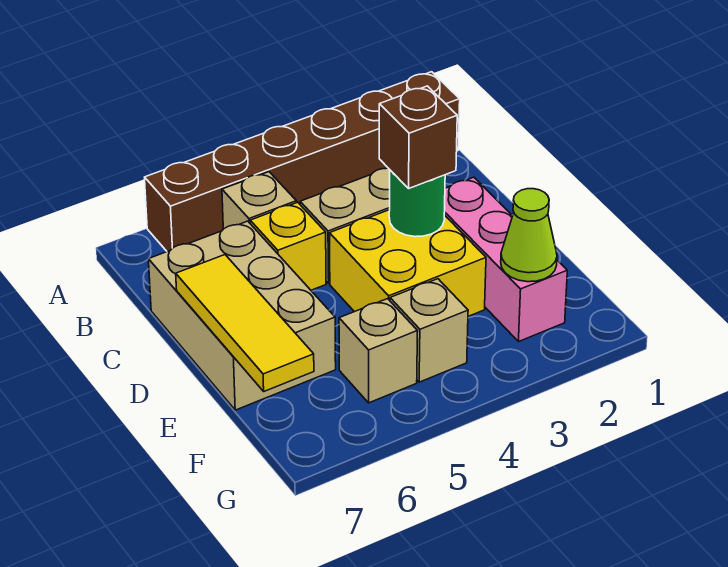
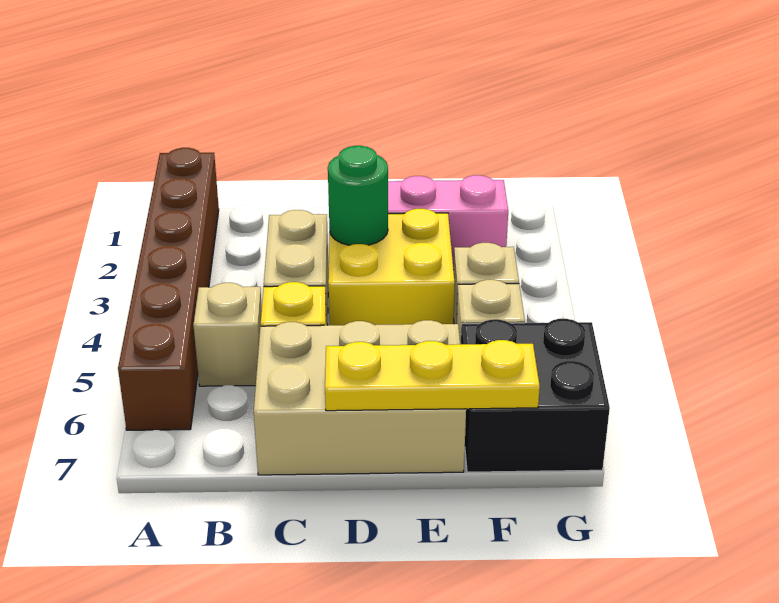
brown brick D3 level 3 -> none
yellow tile D7:F7 level 2 -> yellow plate D7:F7 level 2
lime cone F2 level 2 -> none
none -> black brick F6:G7 level 1

